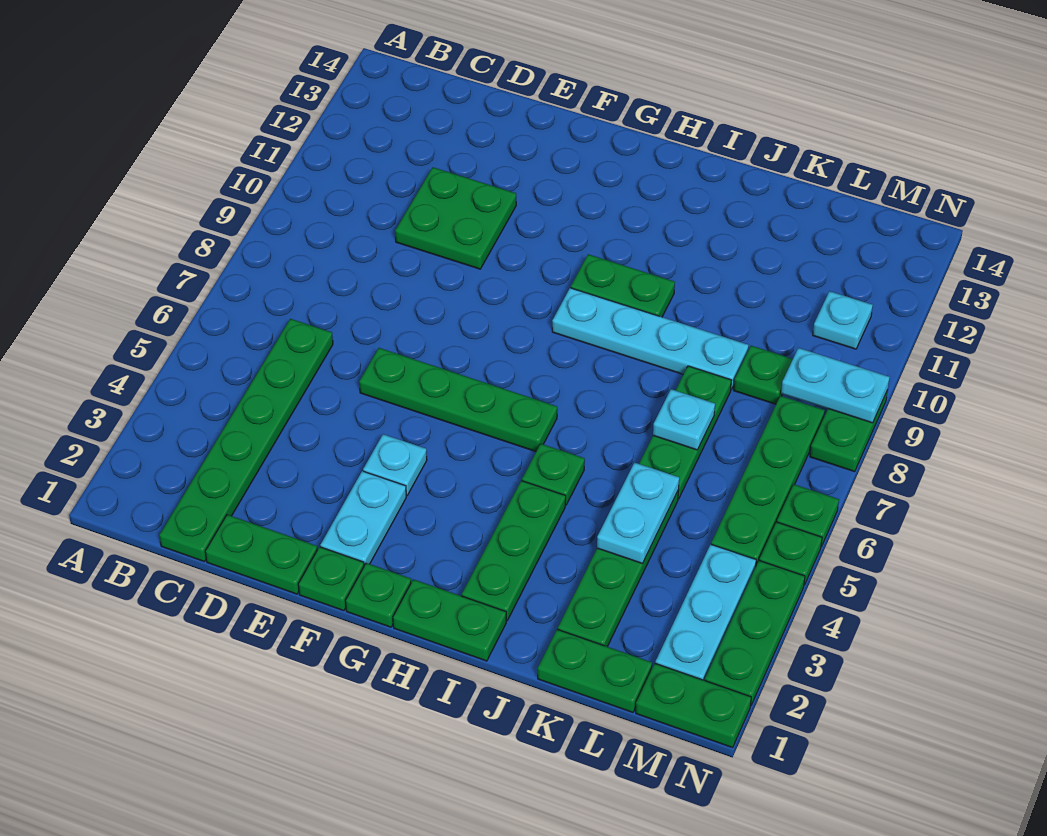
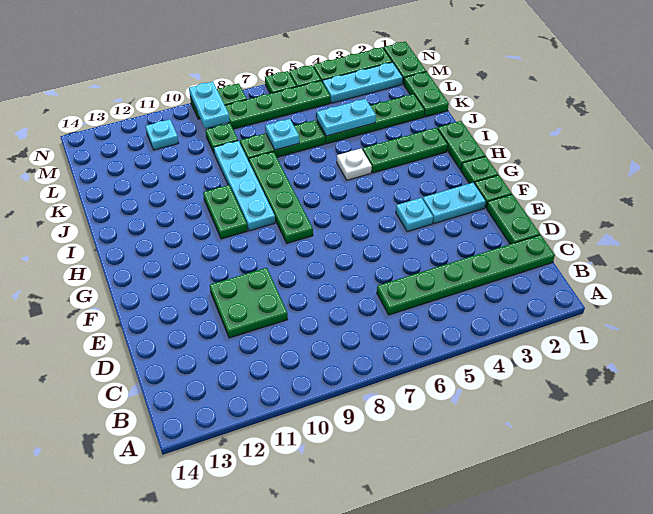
green plate E6:H6 level 1 -> green plate G8:J8 level 1
green plate I5 level 1 -> white plate I5 level 1

